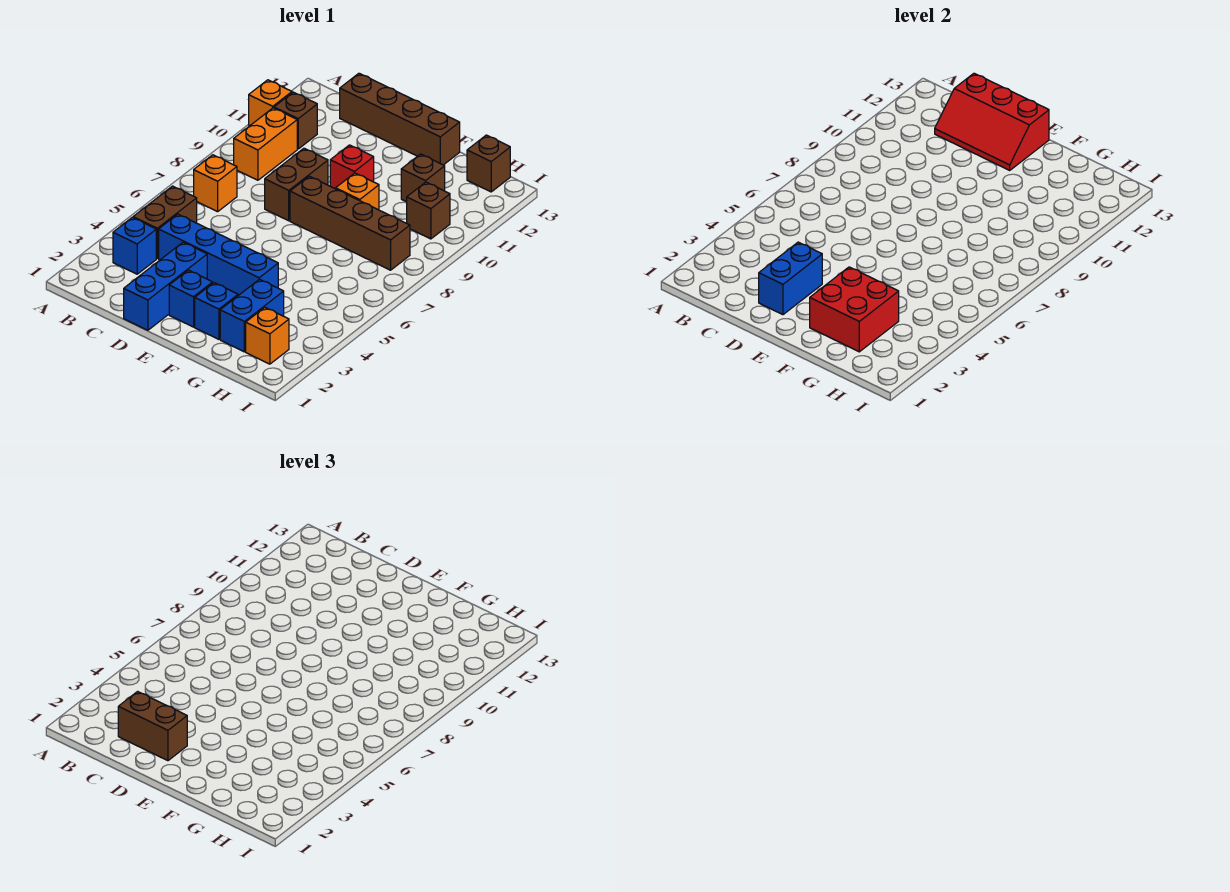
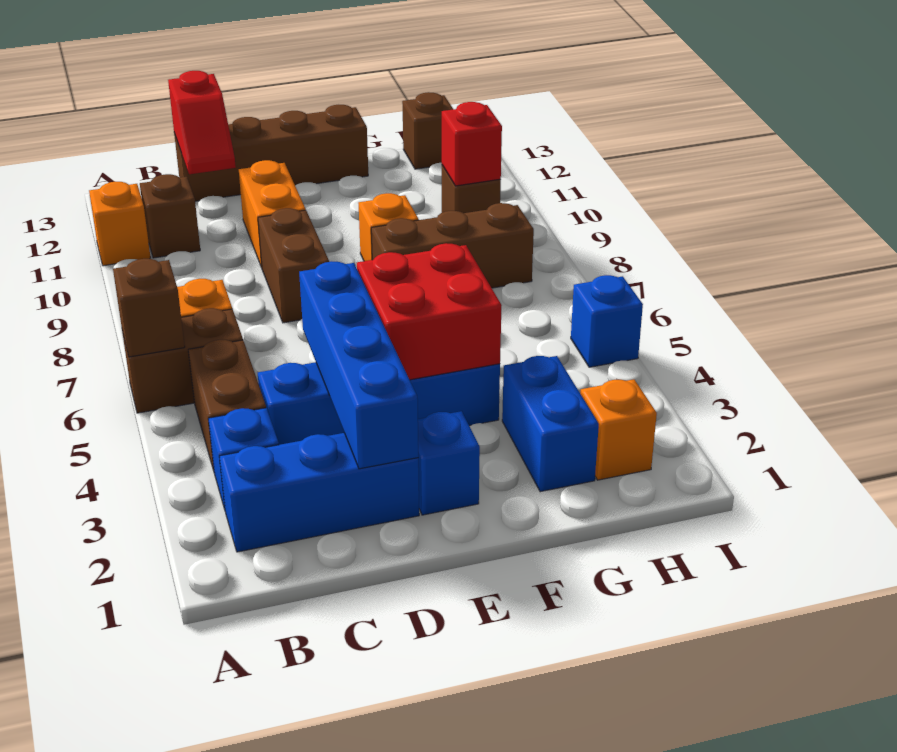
orange brick B9:B10 level 1 -> orange brick D10:D11 level 1
brown brick C2:D2 level 3 -> brown brick A6:B6 level 1
red slope C12:E13 level 2 top 13 -> red slope C12:C13 level 2 top 13
blue brick D1:D3 level 1 -> blue brick B2:D2 level 1
blue brick D2:D3 level 2 -> blue brick D2:D5 level 2
brown brick E8:H8 level 1 -> brown brick F8:H8 level 1
red brick E10 level 1 -> red brick H10 level 2
blue brick F2 level 1 -> blue brick I5 level 1
red brick F2:G3 level 2 -> red brick E4:F5 level 2
brown brick G11 level 1 -> brown brick A6 level 2

